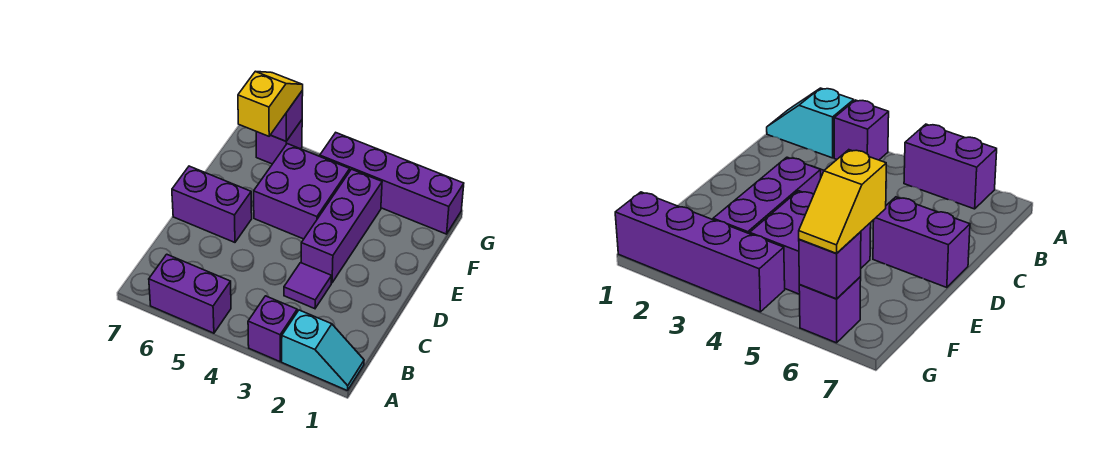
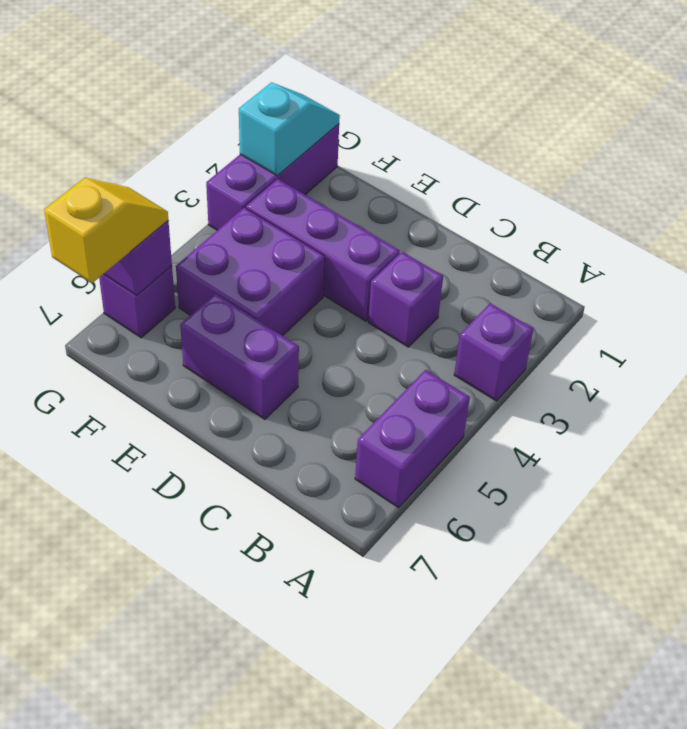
cyan slope A1:A2 level 1 top 2 -> cyan slope G1:G2 level 2 top 2
purple tile C3 level 1 -> purple brick C3 level 1
purple brick D6:D7 level 1 -> purple brick D6:E6 level 1
yellow slope F6:G6 level 3 top F -> yellow slope G6:G7 level 3 top 7
purple brick G1:G4 level 1 -> purple brick G1:G3 level 1

